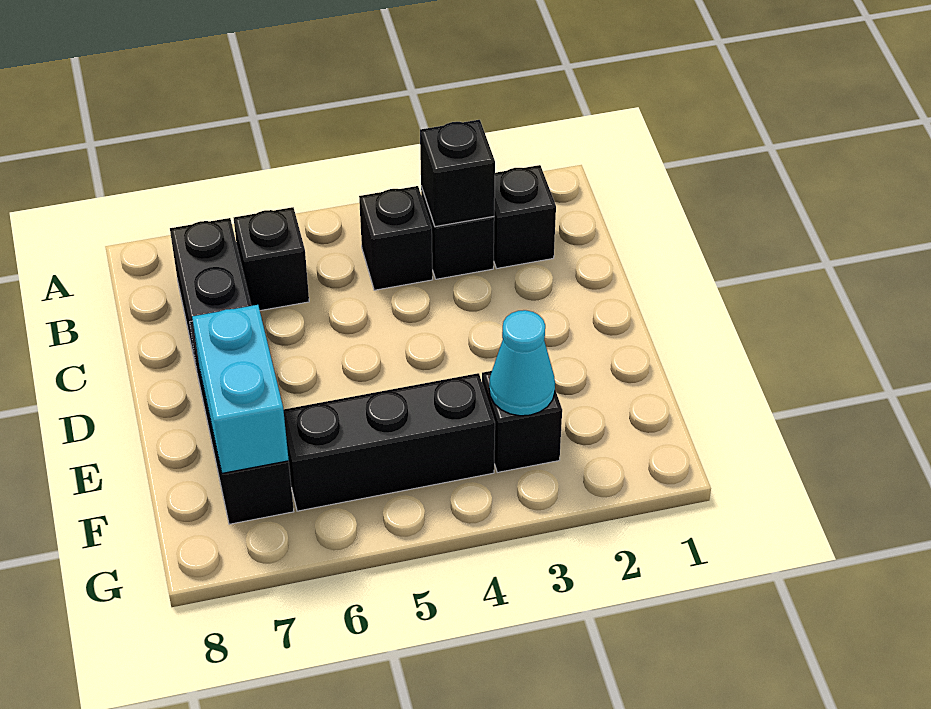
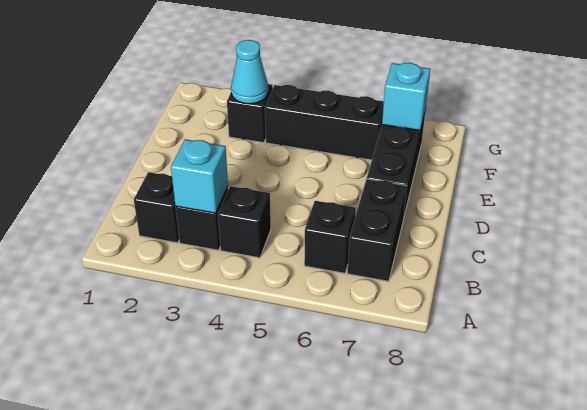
black brick B3 level 2 -> cyan brick B3 level 2
cyan brick E7:F7 level 2 -> cyan brick F7 level 2

